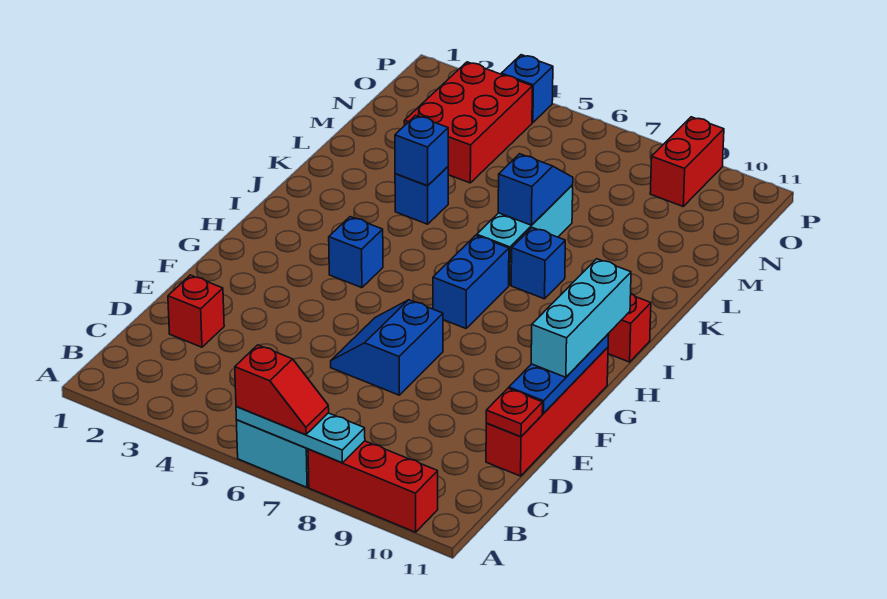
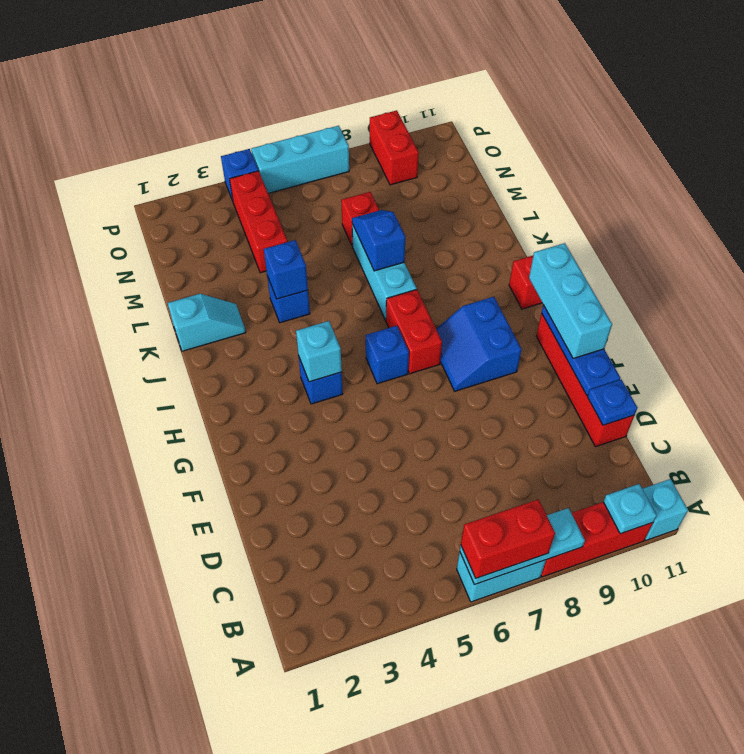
red slope A6:A7 level 3 top 6 -> red brick A6:A7 level 3
none -> cyan plate A10 level 2
none -> cyan brick A11 level 1
red brick D2 level 1 -> red brick M7 level 1
red plate D11 level 2 -> blue plate D11 level 2
blue slope E6:F7 level 1 top 7 -> blue slope G8:H9 level 1 top 9
none -> cyan brick H4 level 2
blue brick H7:I7 level 1 -> red brick H7:I7 level 1
blue brick J8 level 1 -> blue brick H6 level 1
none -> cyan slope K1:K2 level 1 top 1
red brick M3:O4 level 1 -> red brick M4:O4 level 1
none -> cyan brick P5:P7 level 1

